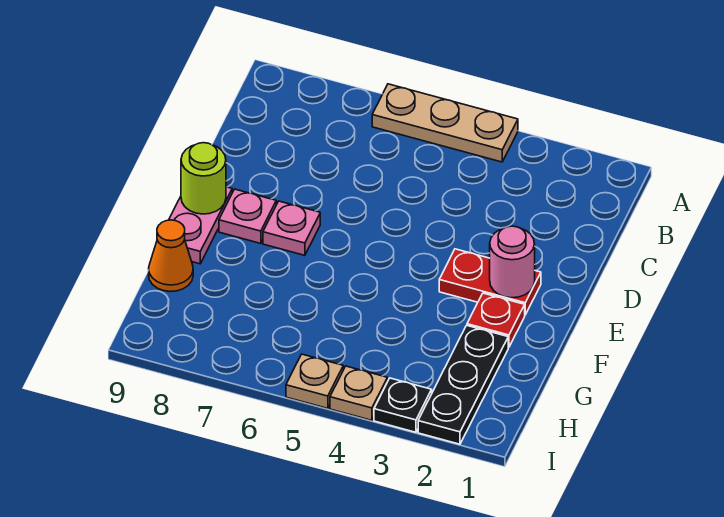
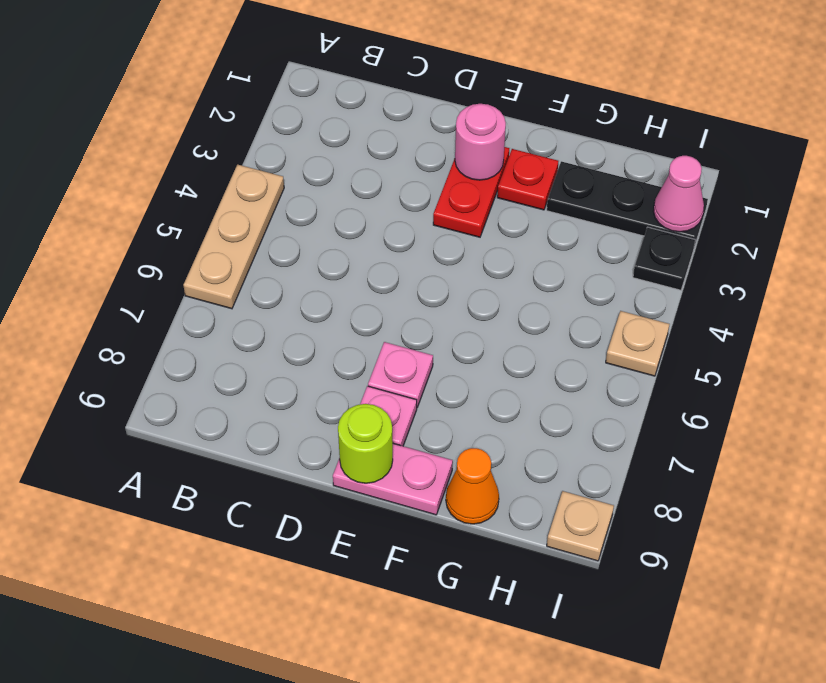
none -> pink cone I2 level 2
tan plate I4 level 1 -> tan plate I9 level 1

